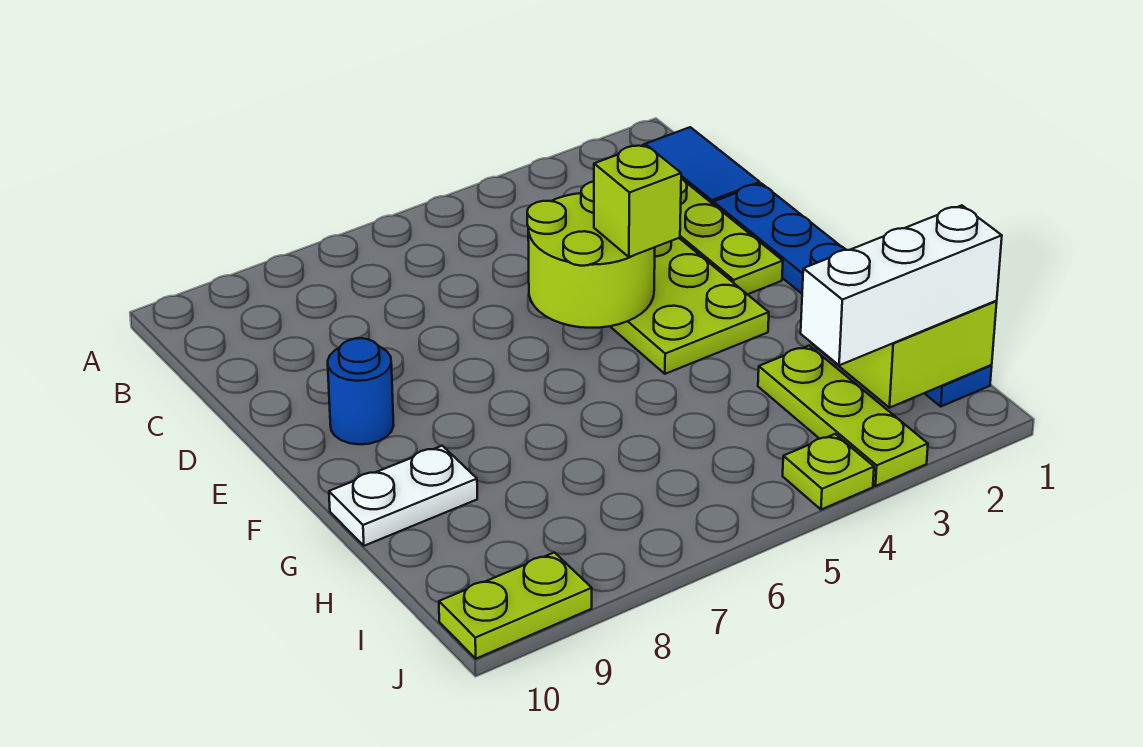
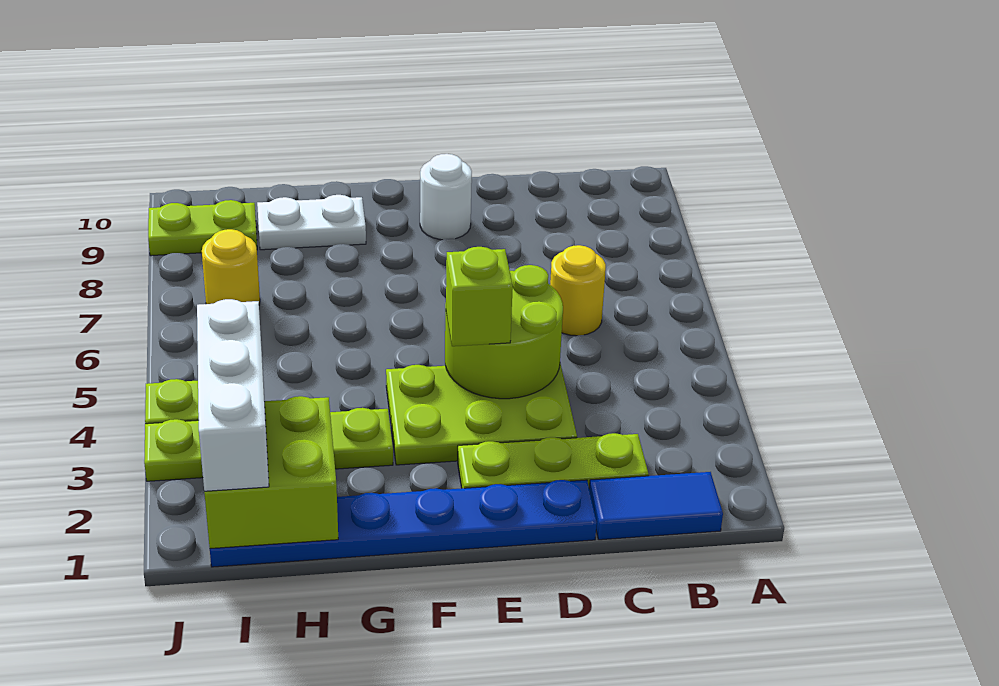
none -> yellow round brick C6 level 1
blue round brick E9 level 1 -> white round brick E9 level 1
white plate G9:G10 level 1 -> white plate G9:H9 level 1
lime plate H3:J3 level 1 -> lime plate G3:J3 level 1
none -> yellow round brick I7 level 1
lime plate J9:J10 level 1 -> lime plate I9:J9 level 1

